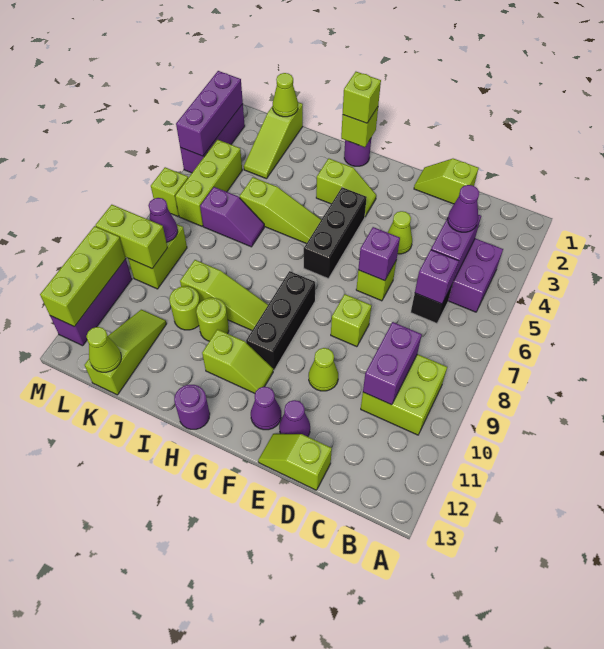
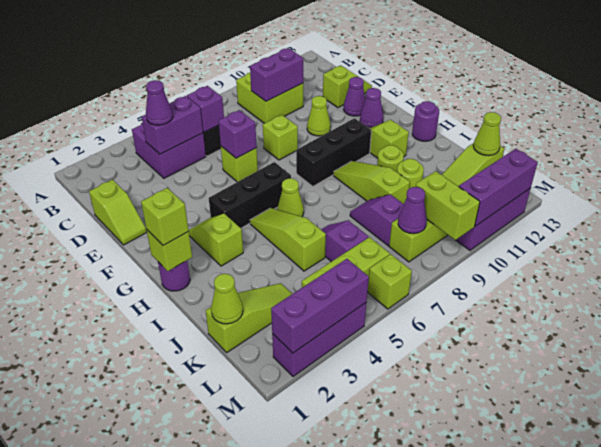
lime slope D13:E13 level 1 top D -> lime slope D12:D13 level 1 top 12
lime cone E4 level 1 -> lime cone H6 level 1
none -> purple slope J8:K8 level 1 top K
lime brick M10:M12 level 2 -> purple brick M10:M12 level 2

